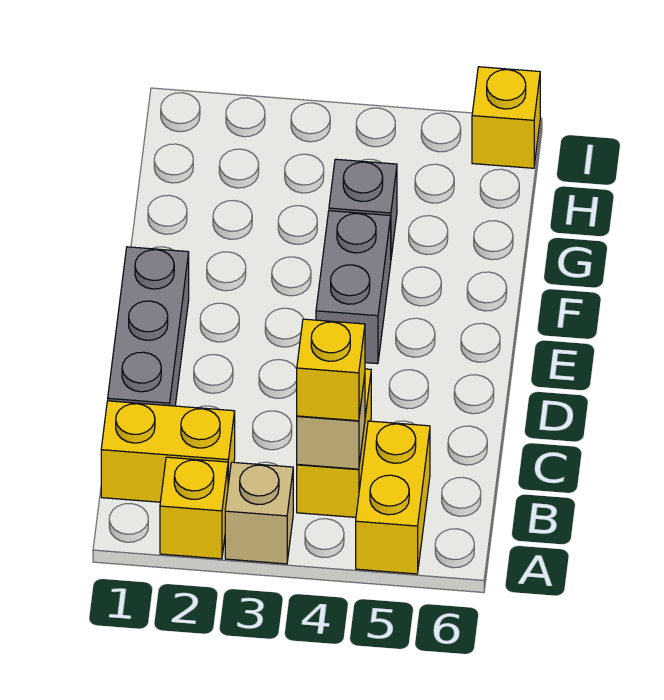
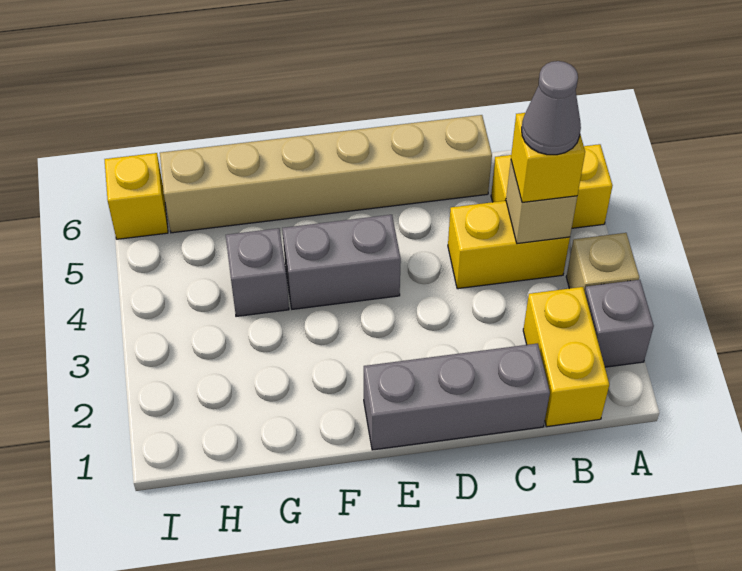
yellow brick A2 level 1 -> grey brick A2 level 1
none -> grey cone B4 level 4
none -> tan brick C6:H6 level 1

